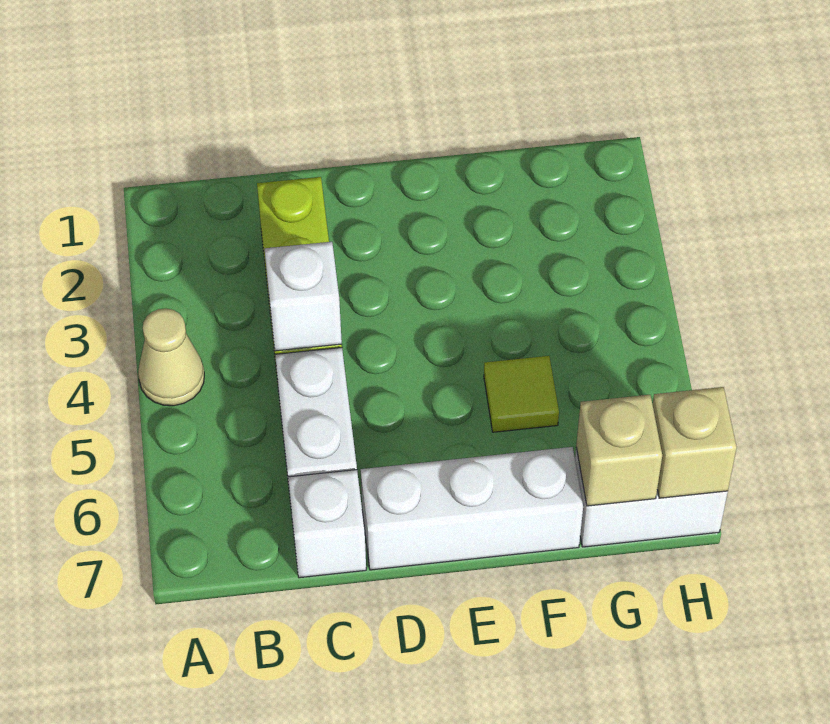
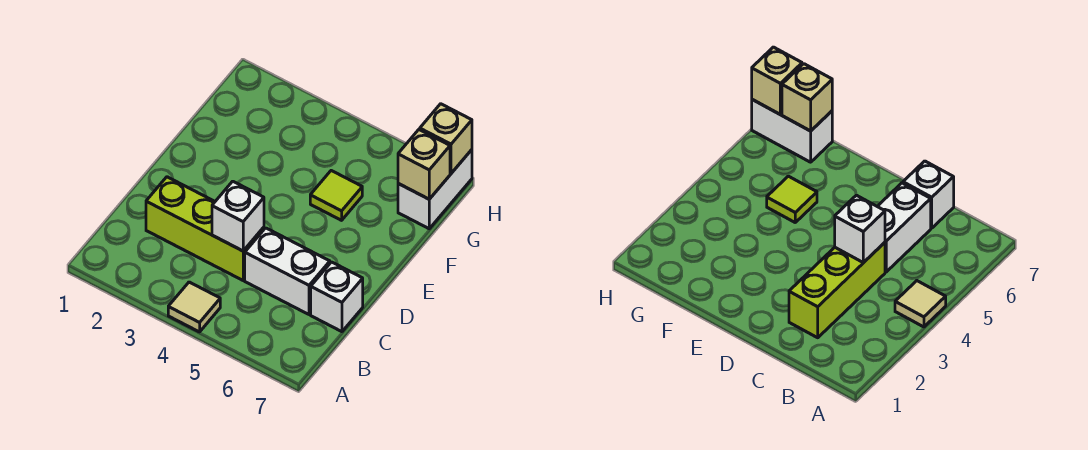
tan cone A4 level 1 -> tan tile A4 level 1
white brick D7:F7 level 1 -> none

